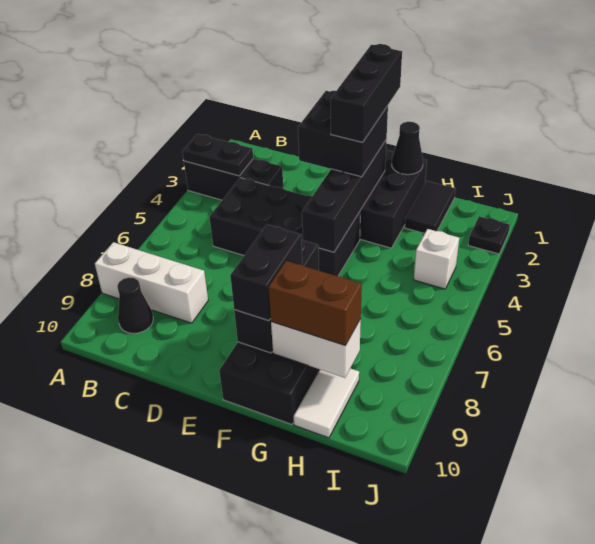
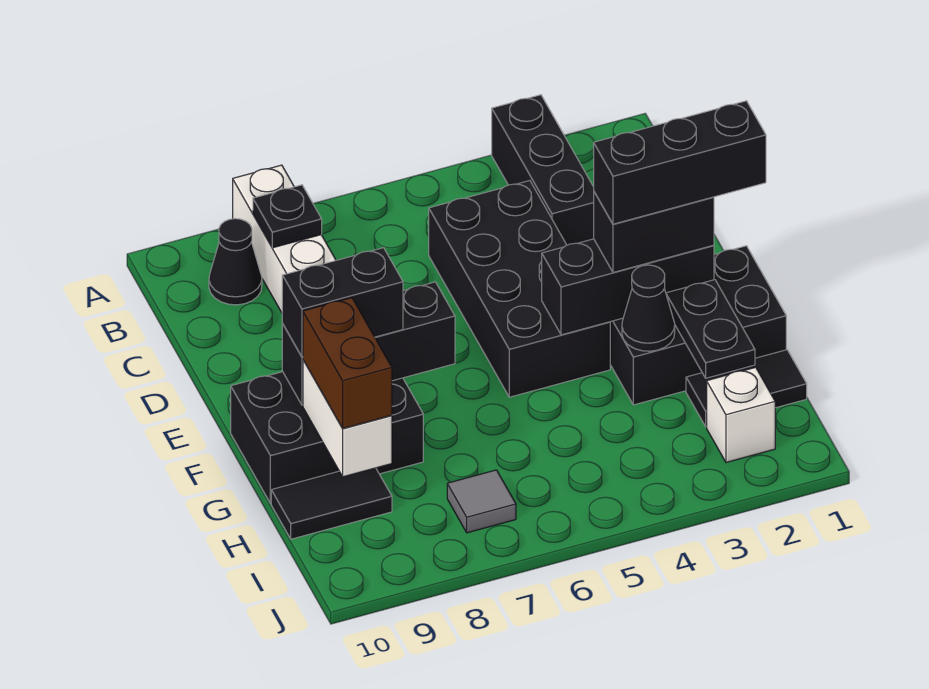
black plate A3:B3 level 2 -> black plate G2:H2 level 2
black brick E2:F3 level 3 -> black brick F2:F3 level 3
black brick F2:F5 level 2 -> black brick F2:F4 level 2
black cone G1 level 2 -> black cone G3 level 2
white tile H9:H10 level 1 -> black tile H9:H10 level 1
white brick I4 level 1 -> white brick I2 level 1
none -> grey tile I7 level 1
black plate J2 level 1 -> black plate B8 level 2

